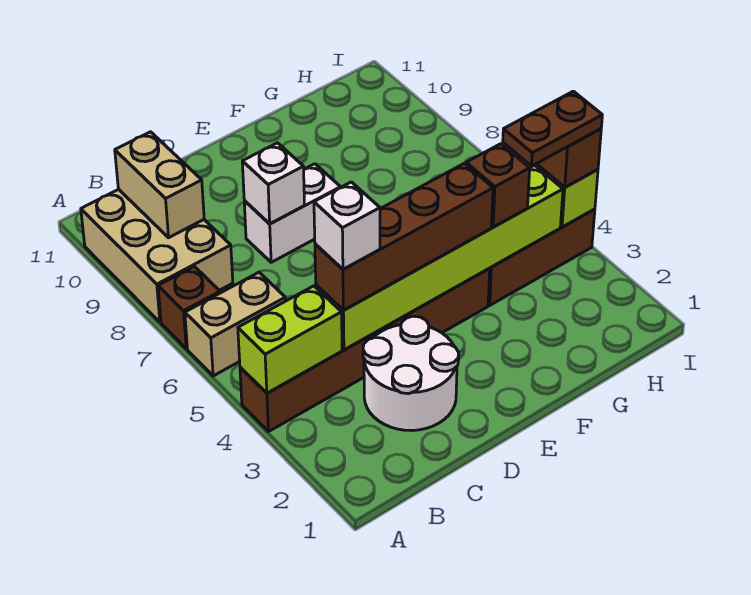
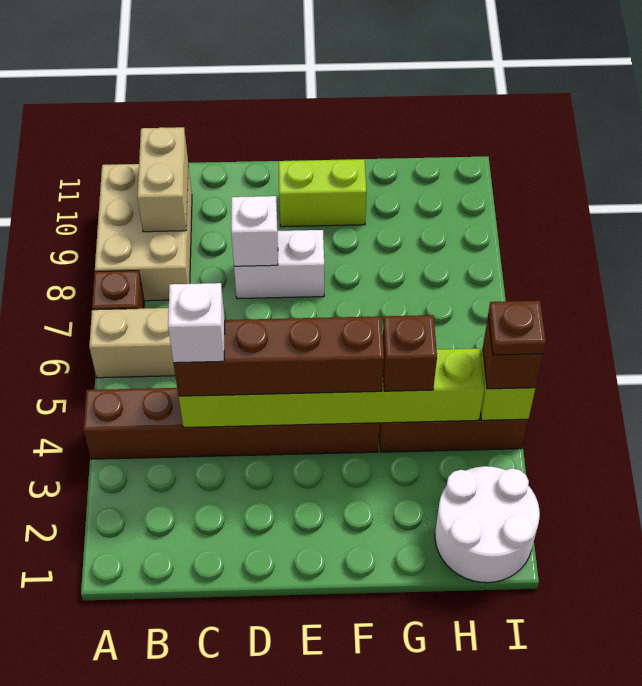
lime brick A4:B4 level 2 -> lime brick E10:F10 level 1
white round brick C2:D3 level 1 -> white round brick H1:I2 level 1
brown plate H4:I4 level 4 -> brown plate I4 level 4

